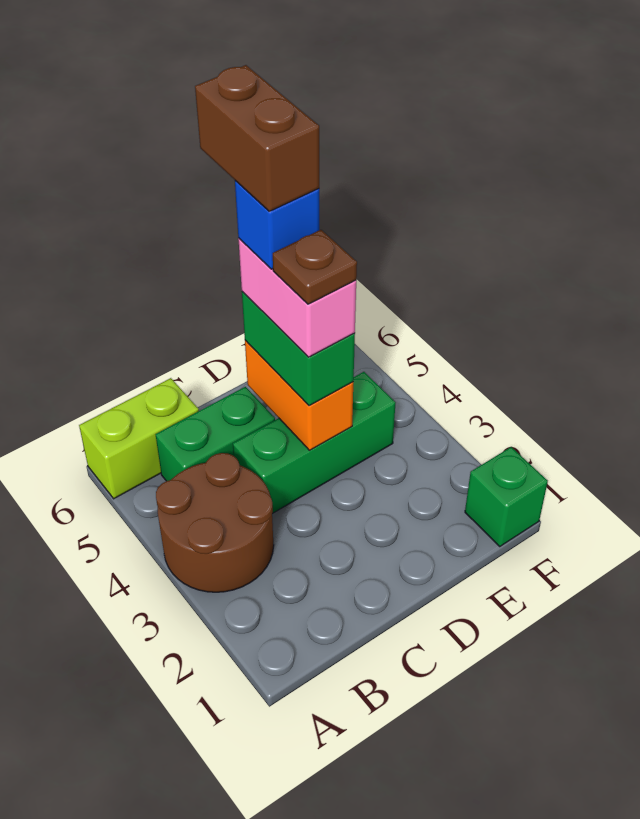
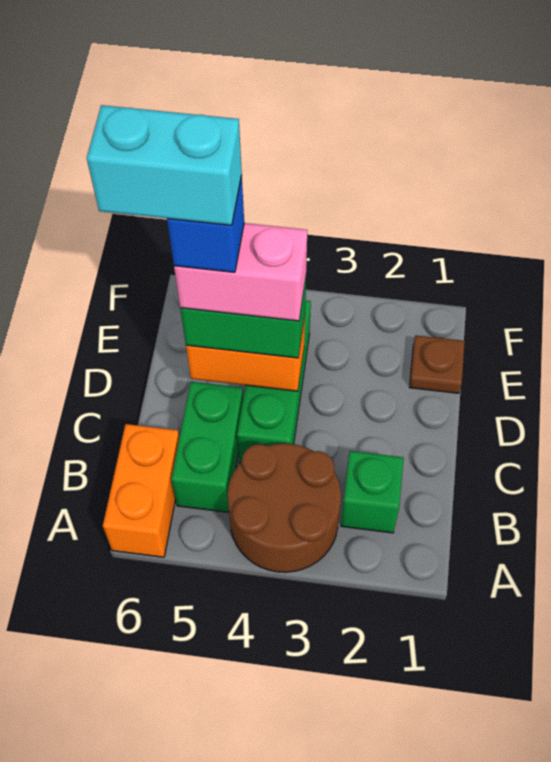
lime brick A6:B6 level 1 -> orange brick A6:B6 level 1
brown plate D4 level 5 -> brown plate E1 level 1
brown brick D5:D6 level 6 -> cyan brick D5:D6 level 6
green brick F1 level 1 -> green brick B2 level 1

